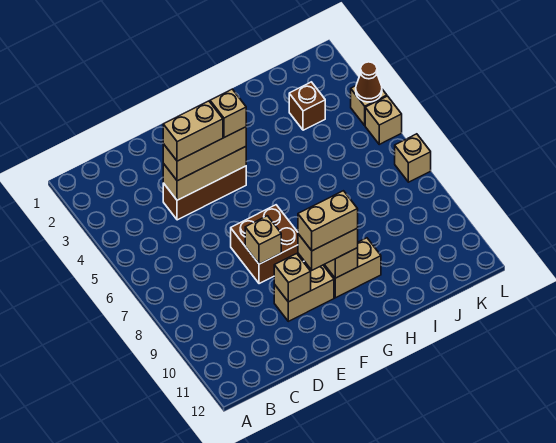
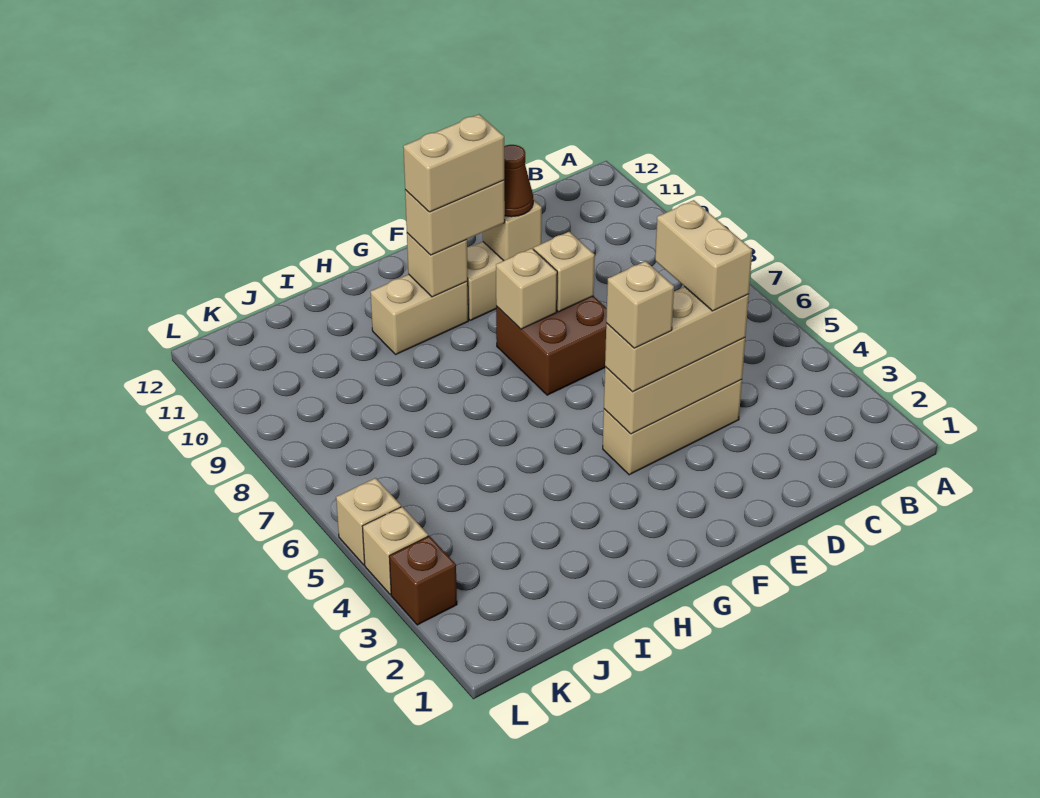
brown brick D4:F4 level 1 -> tan brick D4:F4 level 1
tan brick D4:E4 level 4 -> tan brick D4:D5 level 4
brown brick J3 level 1 -> brown brick L3 level 1
brown cone L4 level 2 -> brown cone E10 level 3
tan brick L7 level 1 -> tan brick F8 level 2

